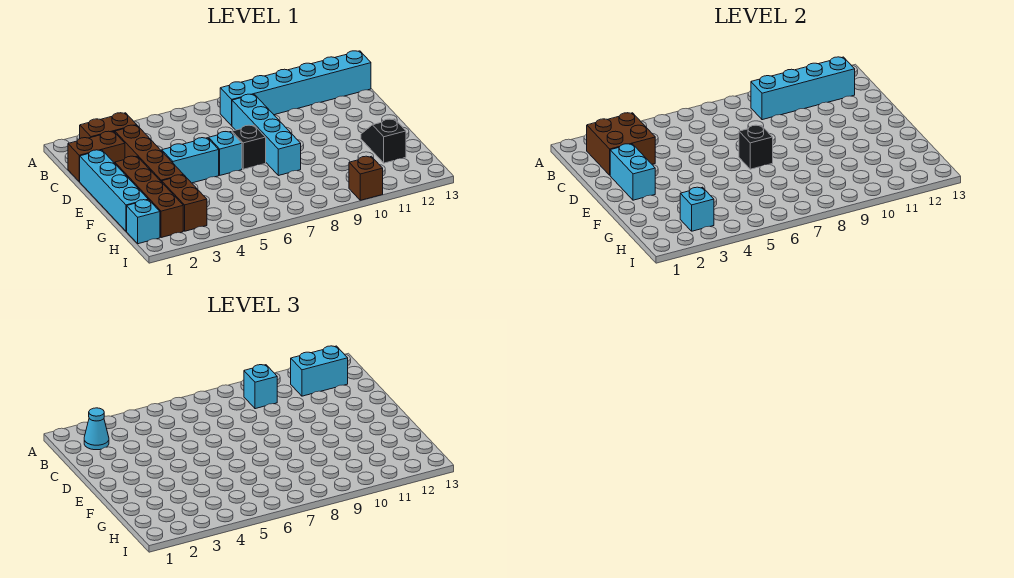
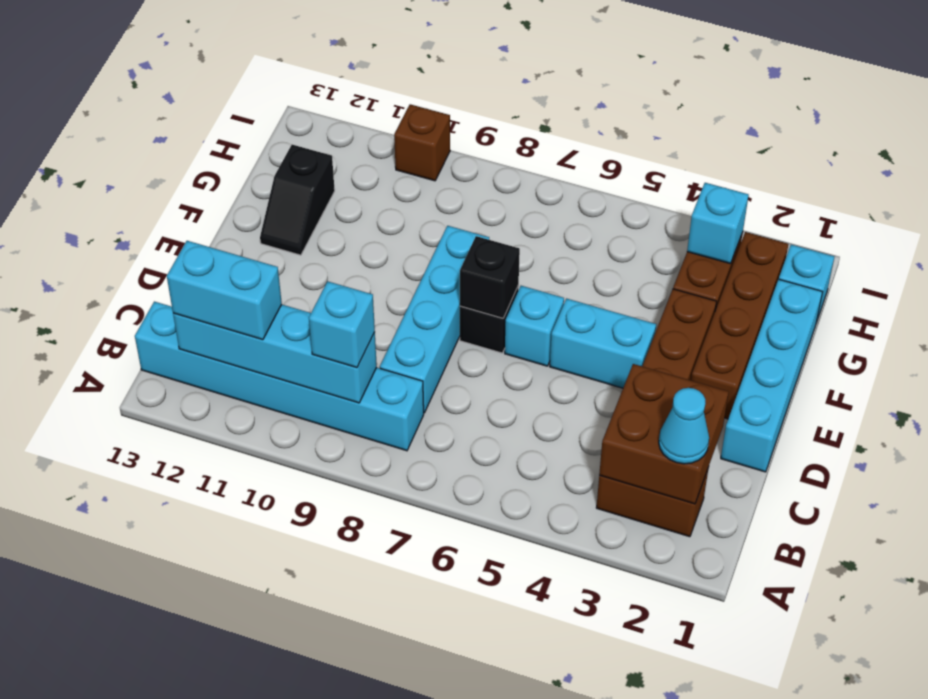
brown brick C1:C2 level 1 -> none
cyan brick D2:E2 level 2 -> none

